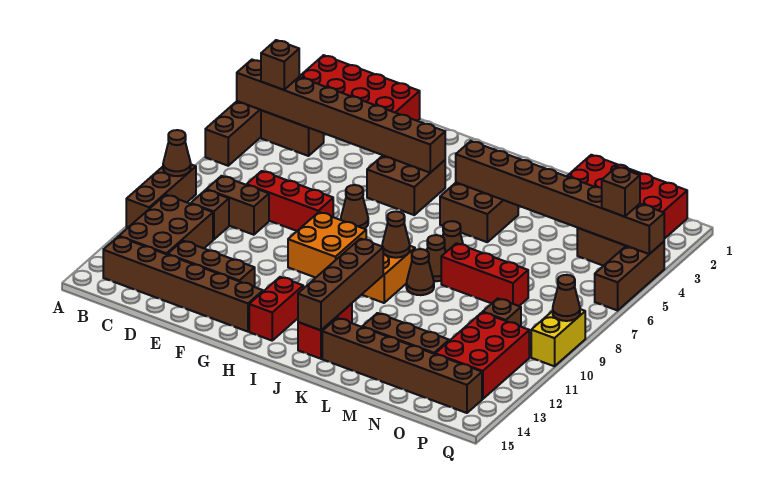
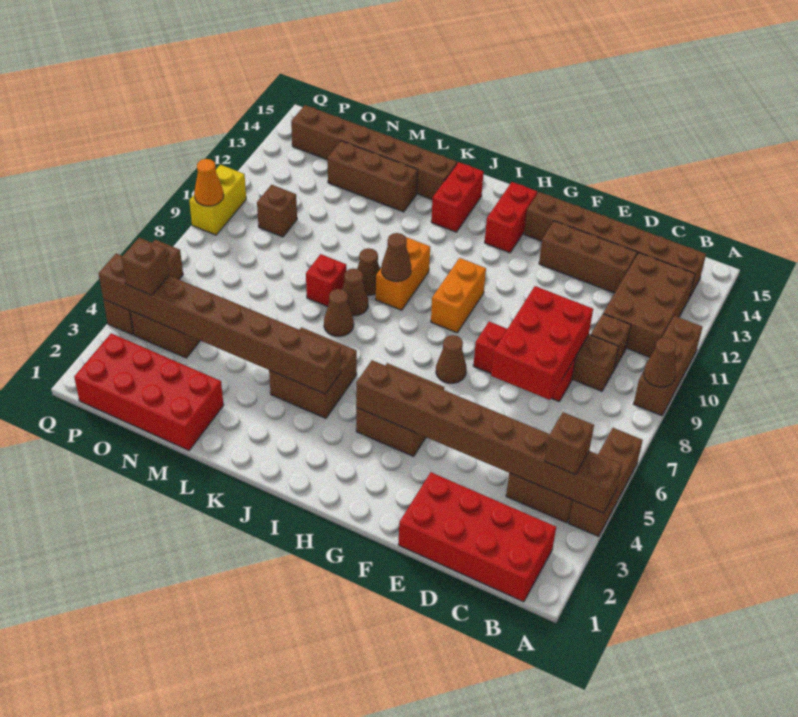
orange brick G9:H10 level 1 -> orange brick H9:H10 level 1
brown brick J11:J14 level 2 -> none
red brick L8:N8 level 1 -> red brick L8 level 1
red brick O11:P13 level 1 -> red brick D7:E9 level 2
brown cone Q9 level 2 -> orange cone Q9 level 2

